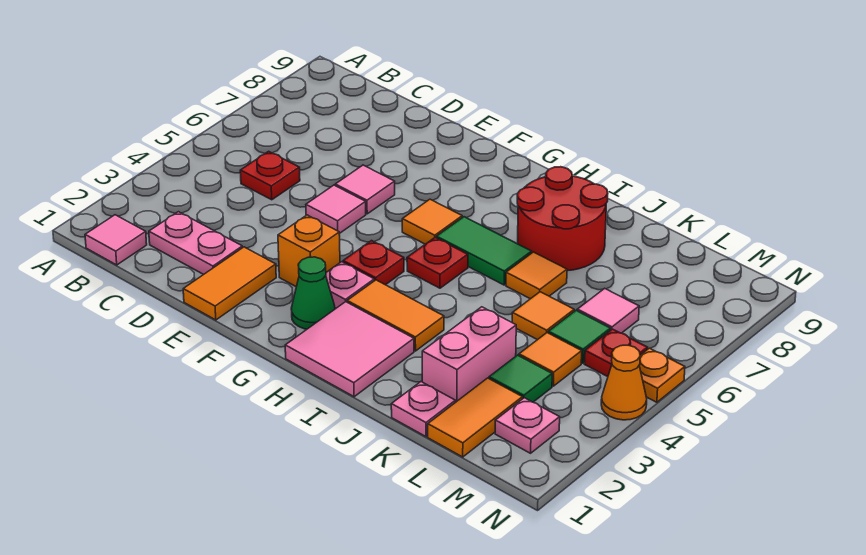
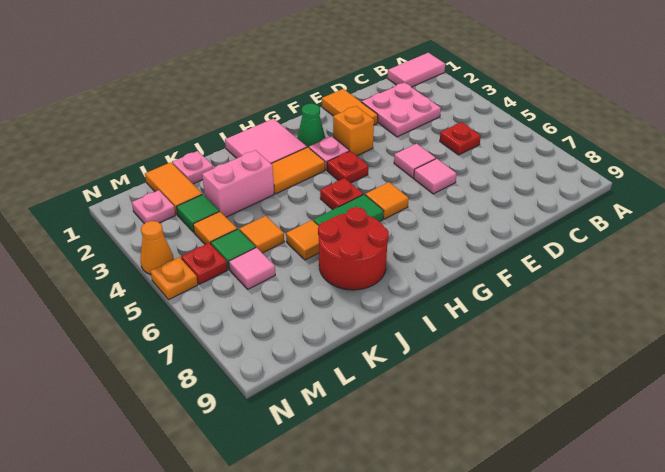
pink tile B1 level 1 -> pink tile A1:B1 level 1
pink plate C2:D2 level 1 -> pink plate C2:D3 level 1
pink brick K2:K3 level 1 -> pink brick J3:K3 level 1

